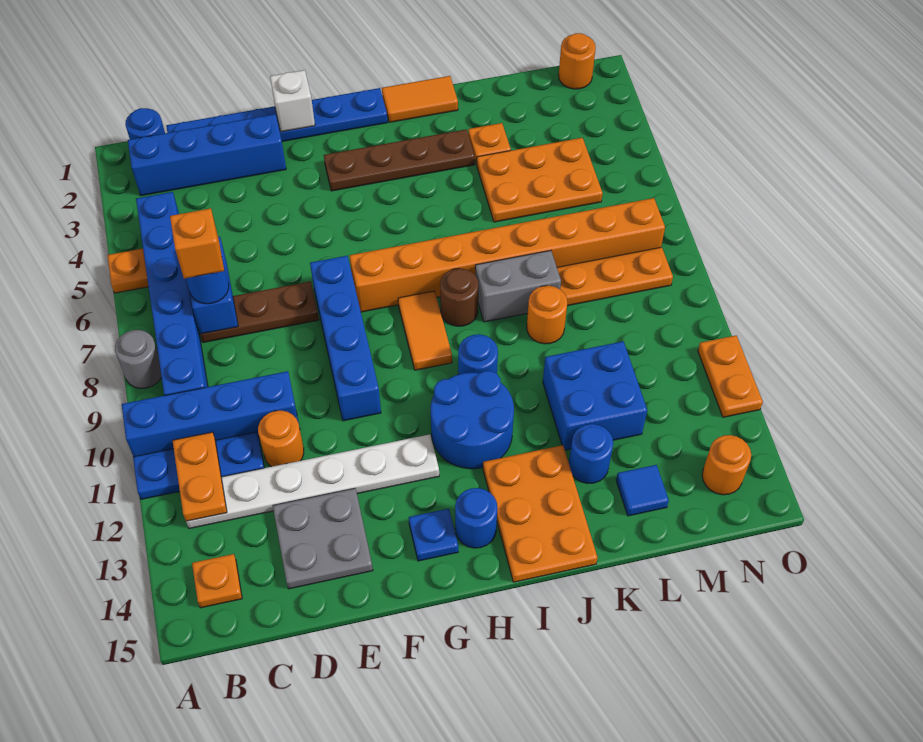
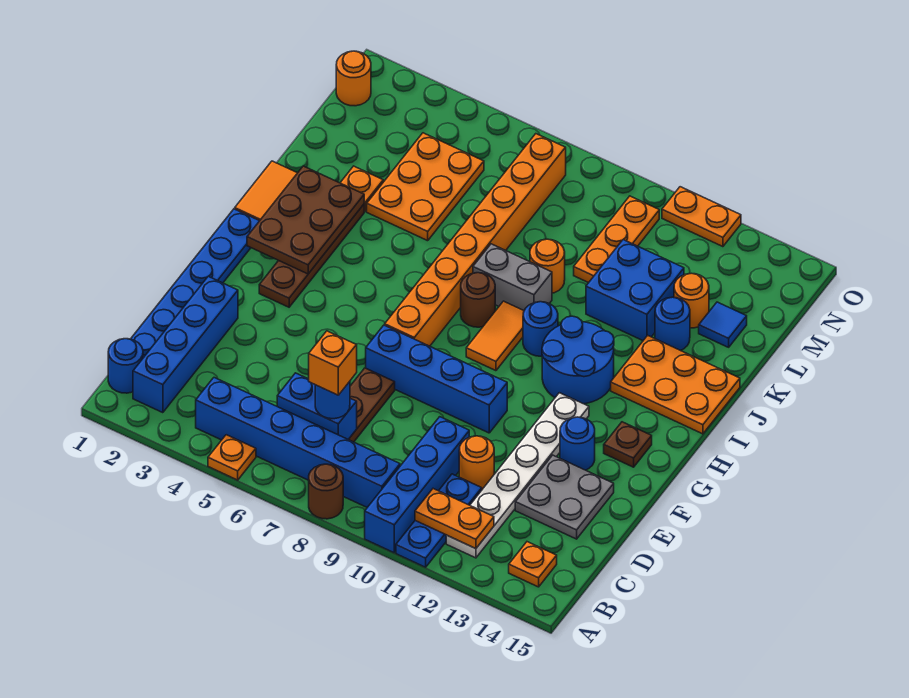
grey round brick A8 level 1 -> brown round brick A8 level 1
white brick F1 level 2 -> none
blue plate G14 level 1 -> brown plate G14 level 1
none -> brown plate H2:J3 level 2
orange tile H8:H9 level 1 -> orange tile H9:I9 level 1
blue round brick H14 level 1 -> blue round brick F13 level 1
grey brick J8:K8 level 1 -> grey brick J8:J9 level 1
orange plate L8:N8 level 1 -> orange plate L10:N10 level 1
orange round brick N14 level 1 -> orange round brick L13 level 1

